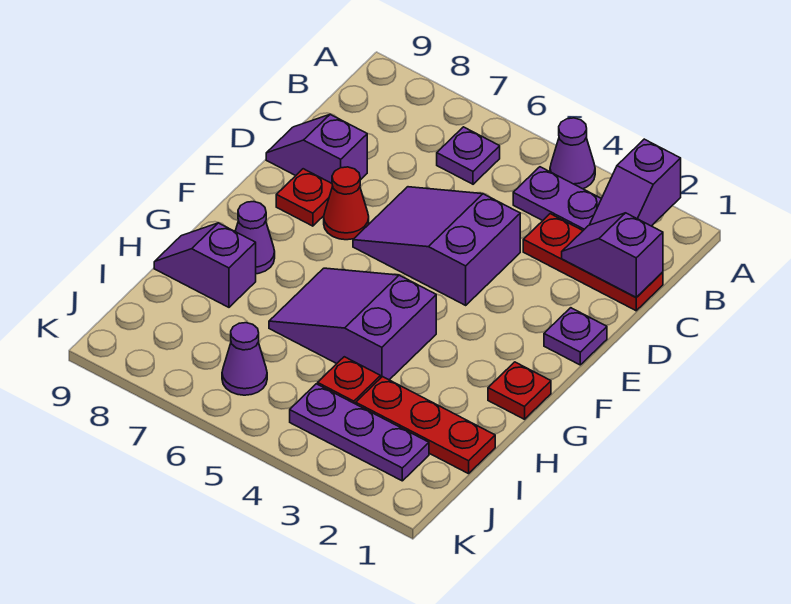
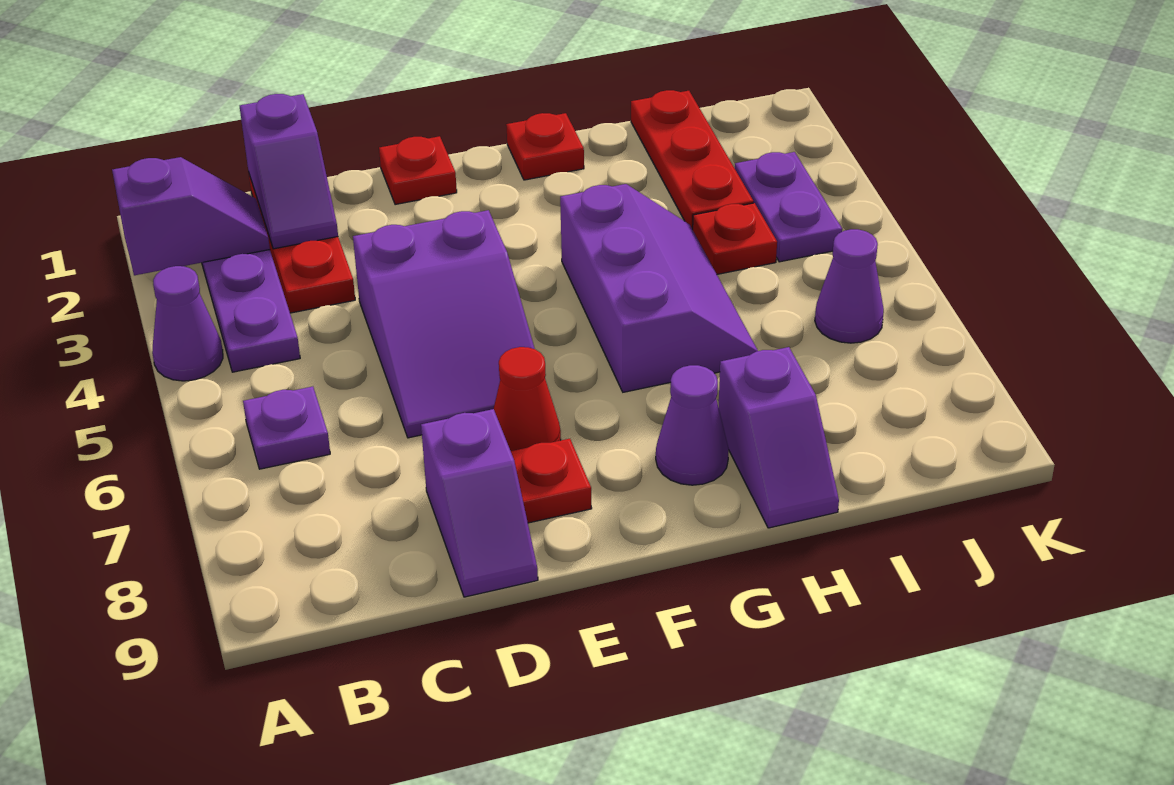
purple plate E1 level 1 -> red plate E1 level 1
purple slope G4:H6 level 1 top 4 -> purple slope G4:H6 level 1 top G
purple plate J2:J4 level 1 -> purple plate J3:J4 level 1

